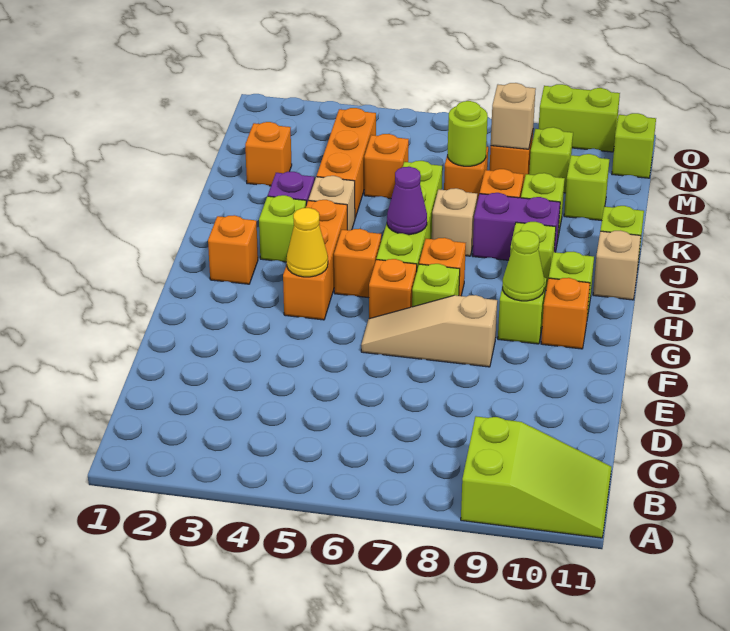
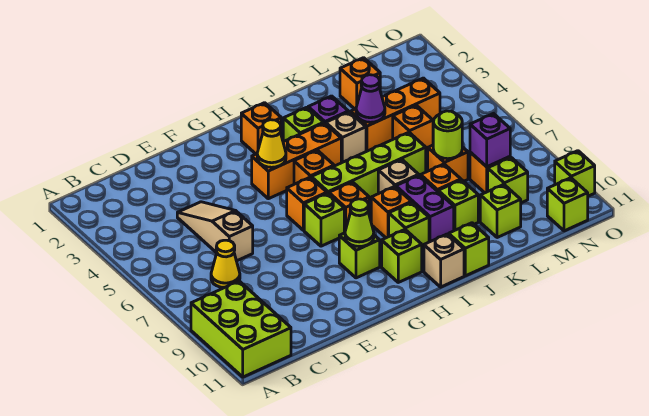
lime slope A9:B11 level 1 top 9 -> lime brick A9:B11 level 1
none -> yellow cone C7 level 1
tan slope F6:F8 level 1 top 8 -> tan slope D4:D6 level 1 top 6
orange brick G10 level 1 -> orange brick I8 level 1
purple cone I6 level 2 -> purple cone K4 level 2
tan brick M8 level 2 -> purple brick M8 level 2
lime brick O9:O10 level 1 -> lime brick O10 level 1

